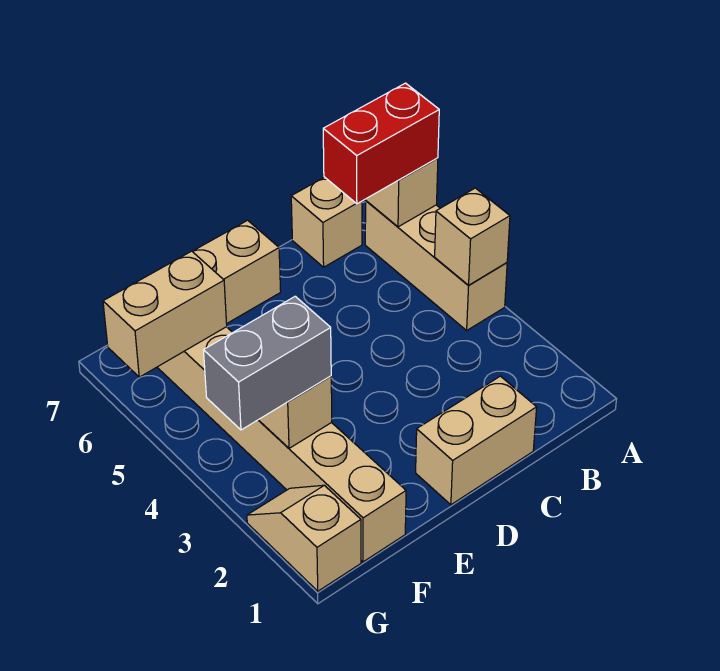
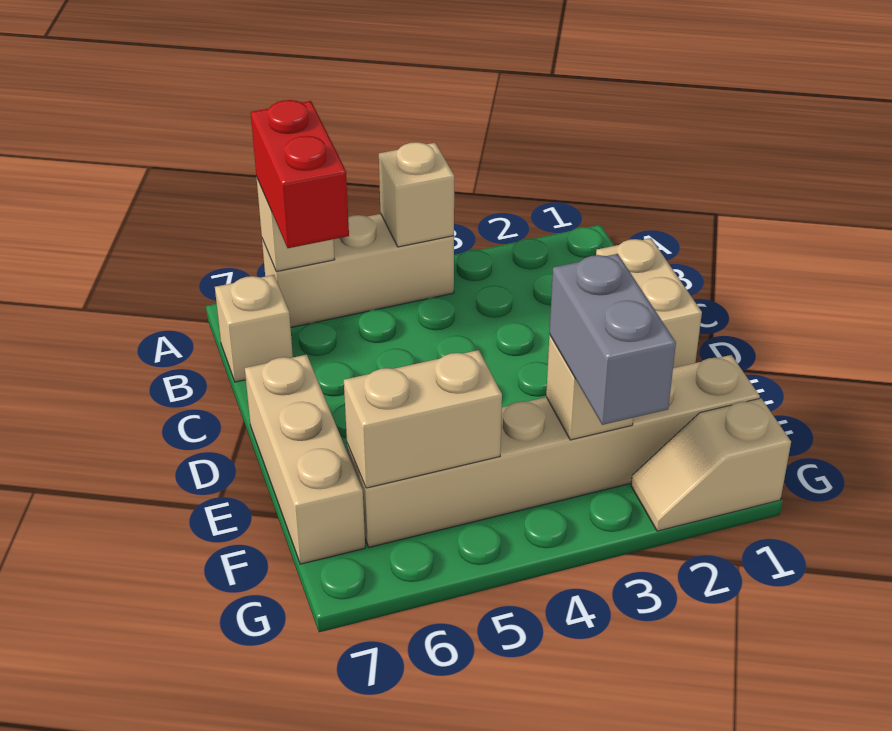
tan brick F6:G6 level 2 -> tan brick F5:F6 level 2

